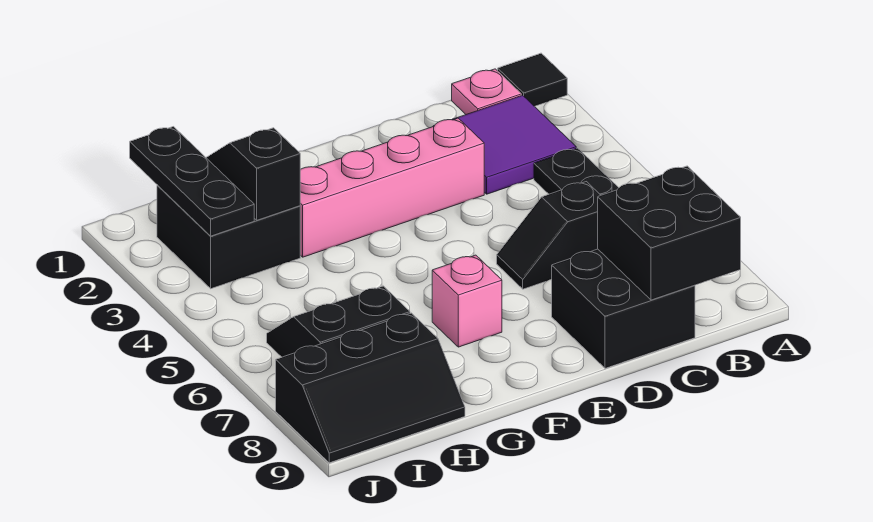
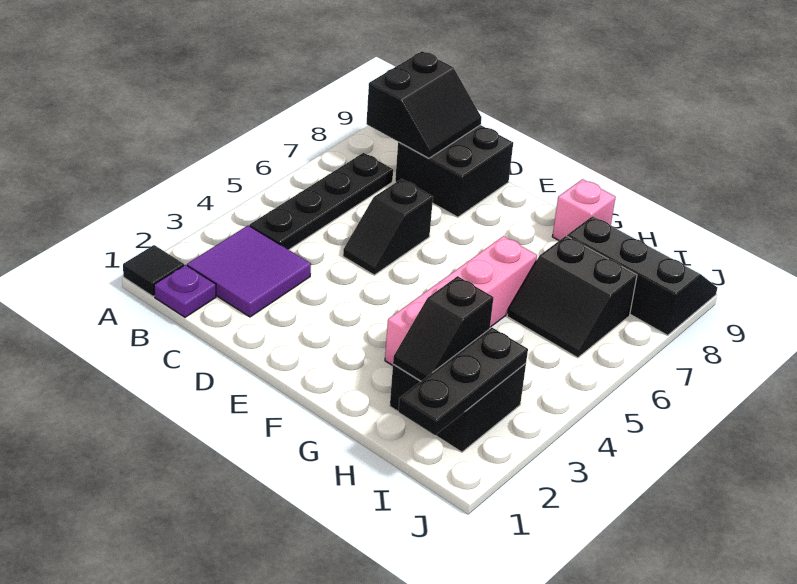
pink plate B1 level 1 -> purple plate B1 level 1
black brick B8:C9 level 2 -> black slope B8:C9 level 2 top B
black slope C6:D6 level 1 top C -> black slope D5:D6 level 1 top 6
pink brick D3:G3 level 1 -> pink brick G3:G6 level 1
pink brick F7 level 1 -> pink brick G9 level 1

